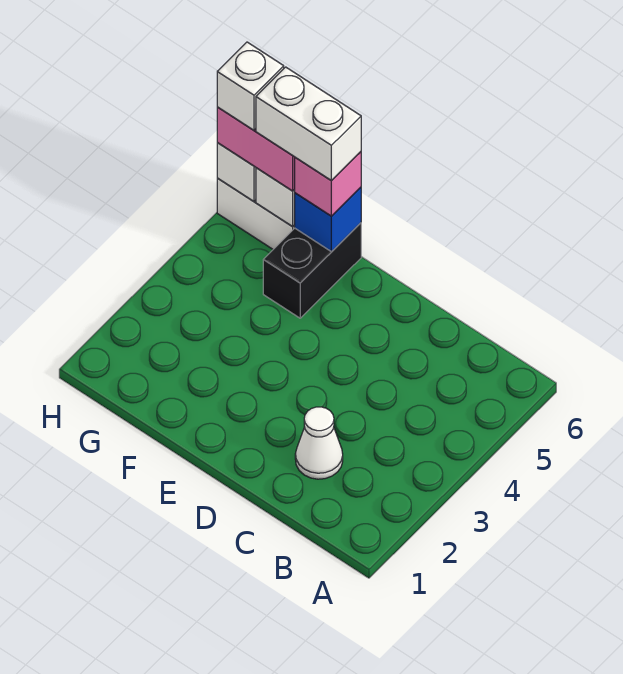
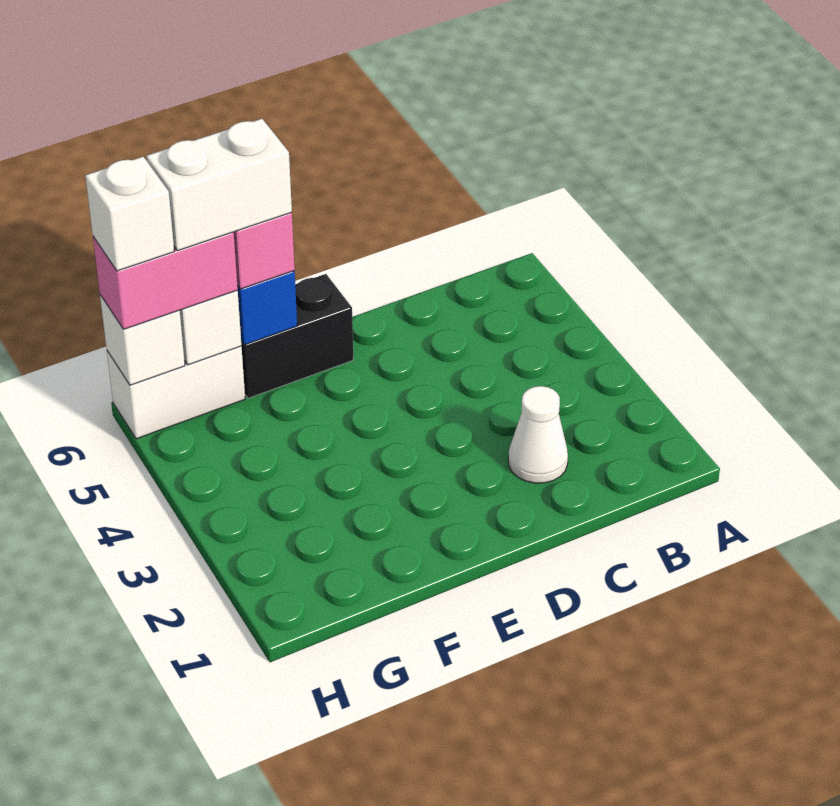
black brick F5:F6 level 1 -> black brick E6:F6 level 1

